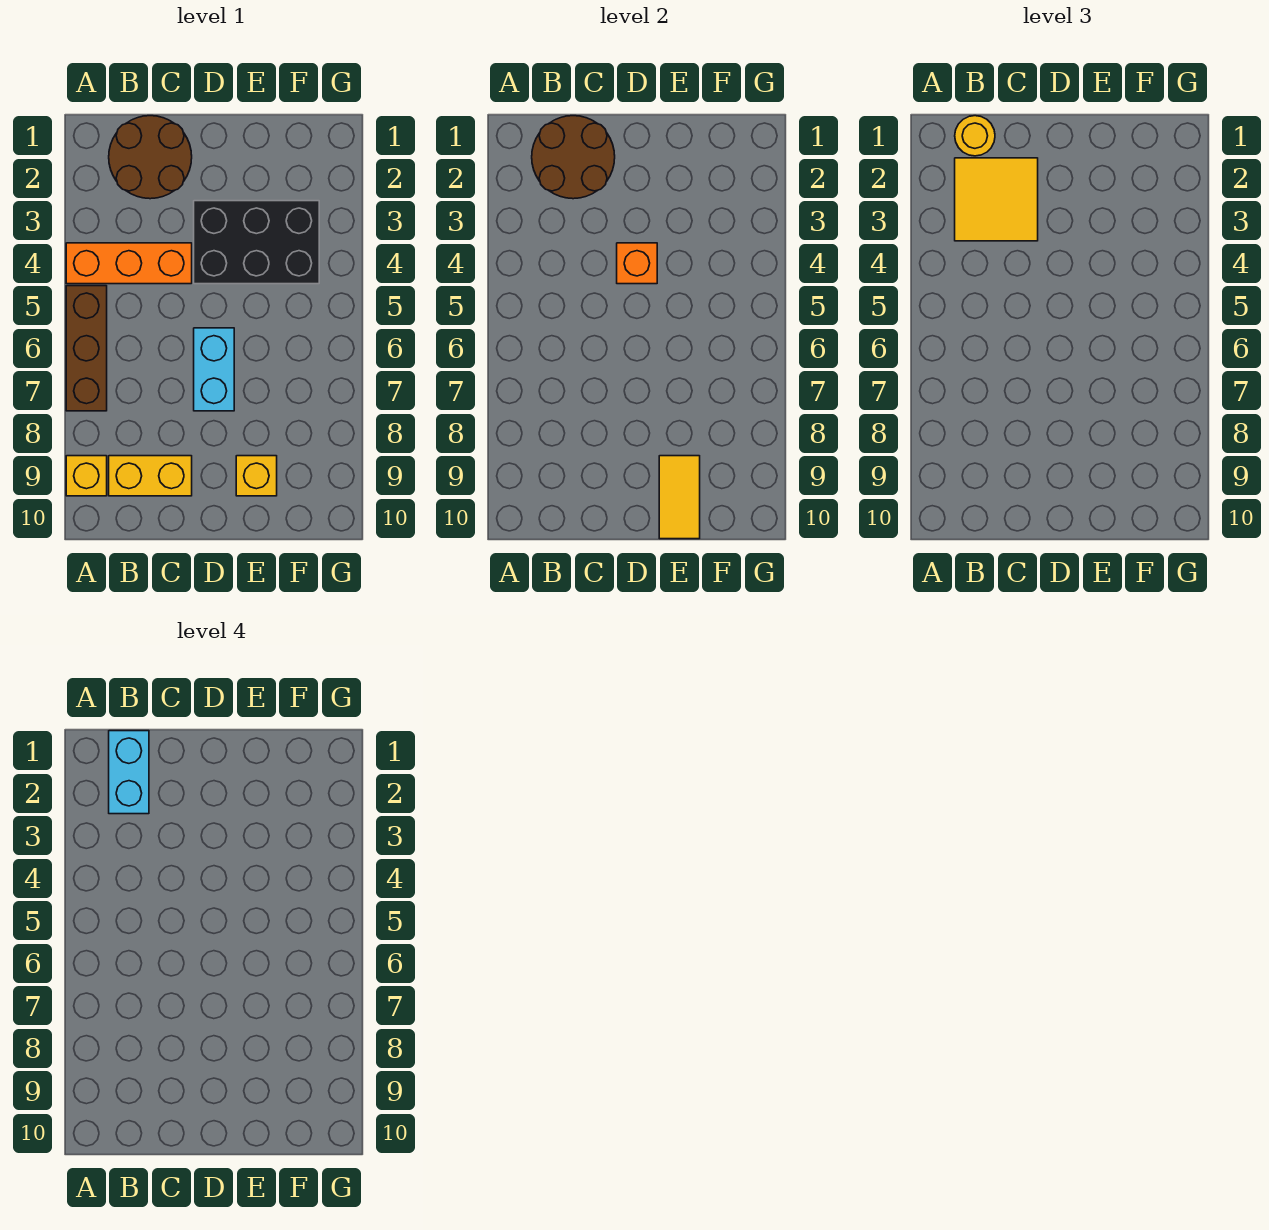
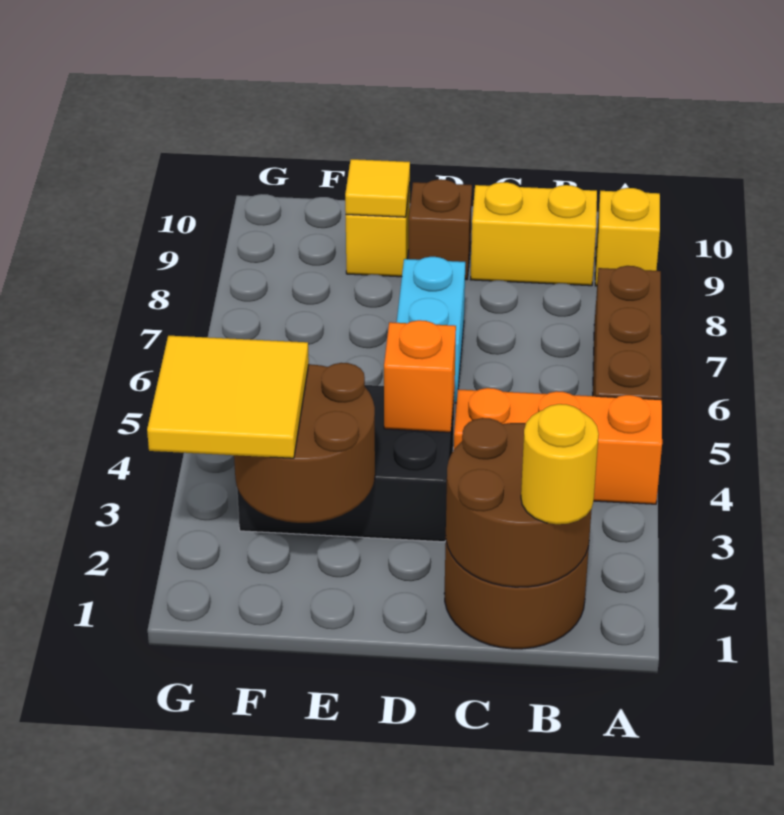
cyan brick B1:B2 level 4 -> none
yellow tile B2:C3 level 3 -> yellow tile F2:G3 level 3
none -> brown brick D9 level 1
none -> brown round brick E2:F3 level 2
yellow tile E9:E10 level 2 -> yellow tile E9 level 2

